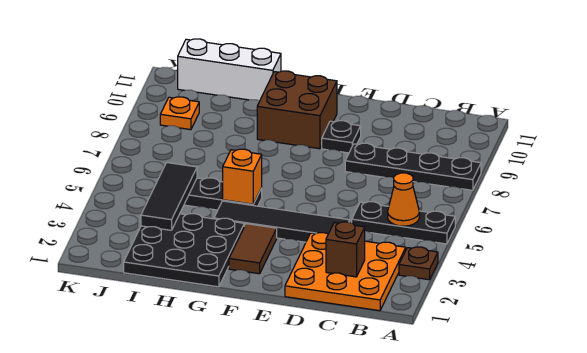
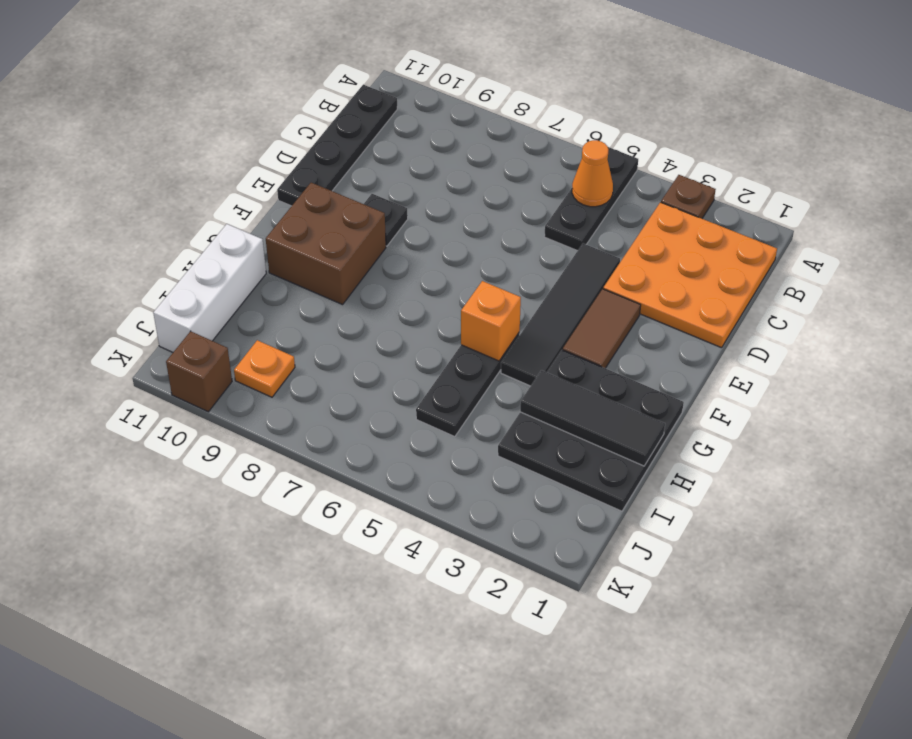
black plate A8:D8 level 1 -> black plate B11:E11 level 1
brown brick C2 level 2 -> brown brick K10 level 1
brown tile F2:F3 level 1 -> brown tile E3:F3 level 1
black tile I3:I5 level 2 -> black tile H1:H3 level 2

